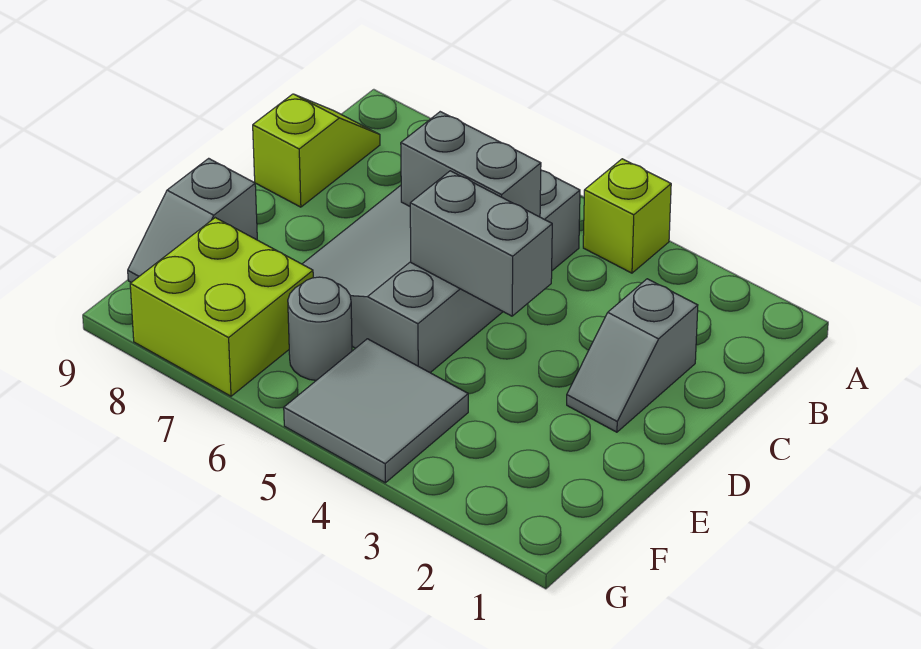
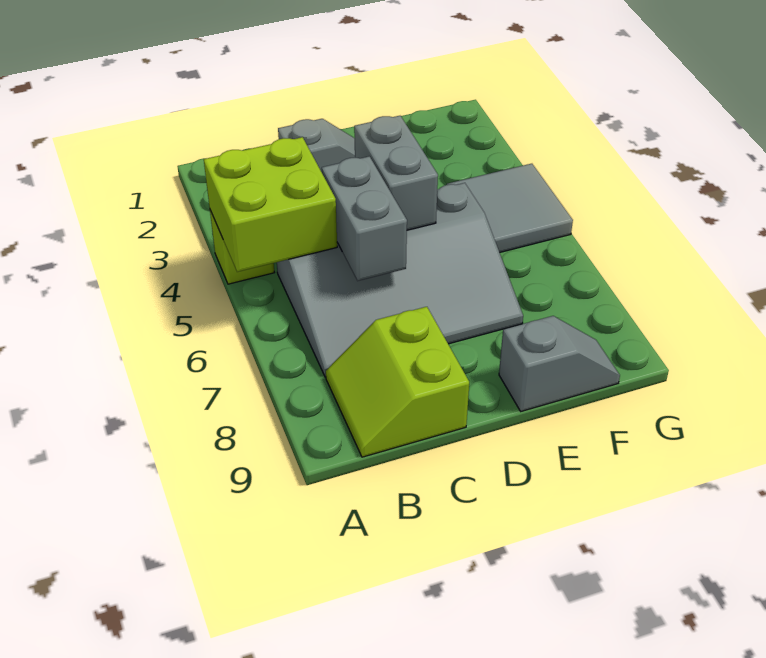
lime slope B9:C9 level 1 top C -> lime slope B8:C9 level 1 top C
grey round brick F6 level 1 -> none
lime brick F7:G8 level 1 -> lime brick A4:B5 level 2

